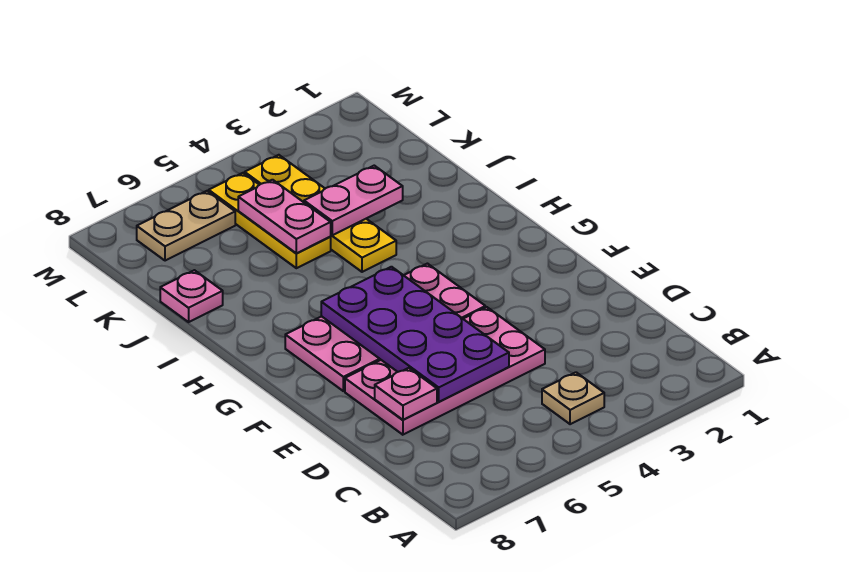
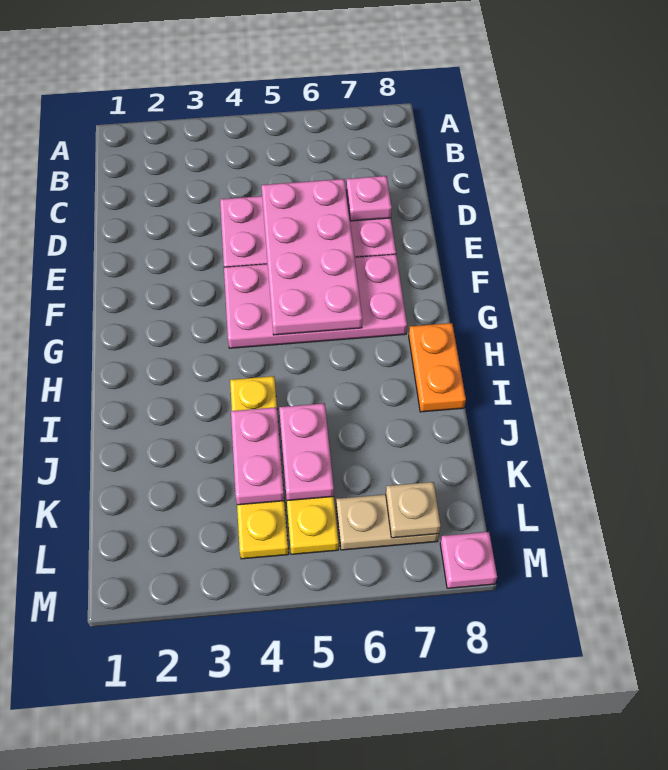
tan plate B4 level 1 -> tan plate L7 level 2
purple plate D5:G6 level 2 -> pink plate D5:G6 level 2
none -> orange plate H8:I8 level 1
pink plate J3:J4 level 2 -> pink plate J4:K4 level 2
pink plate J8 level 1 -> pink plate M8 level 1

